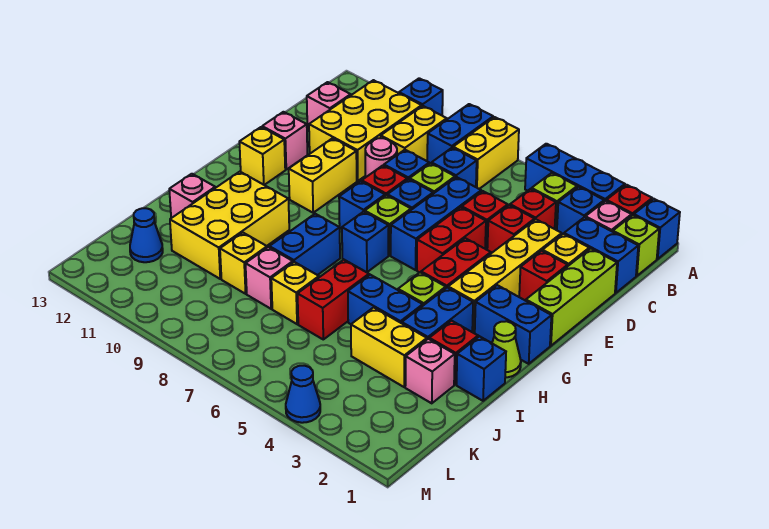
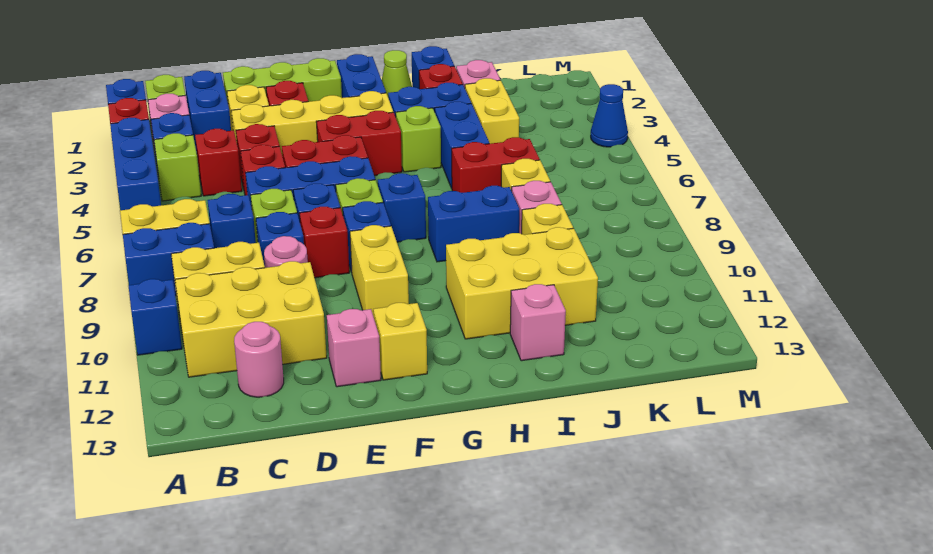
pink brick C12 level 1 -> pink round brick C12 level 1
yellow brick E10:F10 level 1 -> yellow brick F9:F10 level 1
blue cone K12 level 1 -> none

